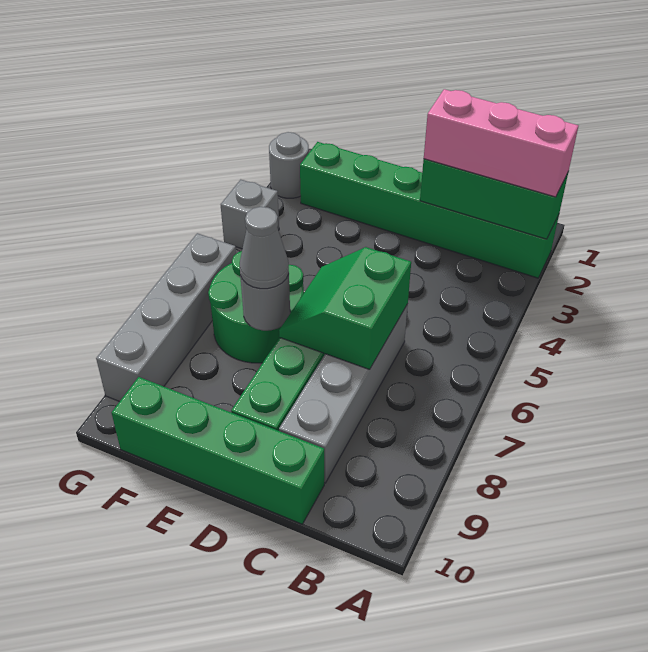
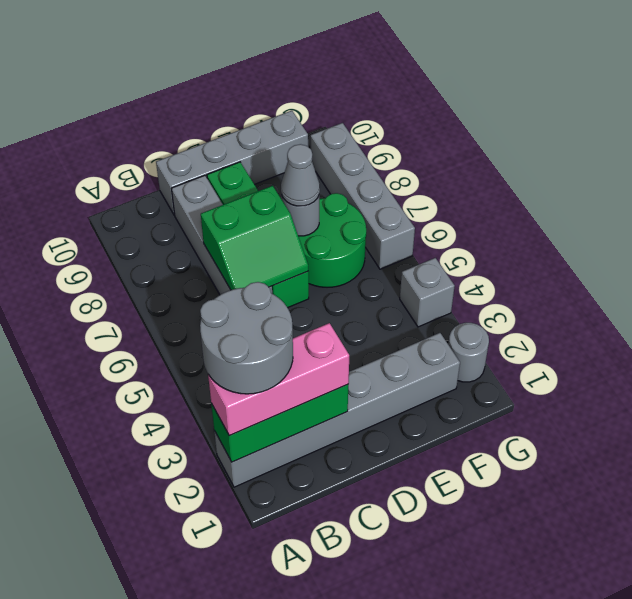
green brick A2:F2 level 1 -> grey brick A2:F2 level 1
none -> grey round brick A2:B3 level 4
green slope C6:D7 level 2 top C -> green slope C6:D7 level 2 top 7
green brick C10:F10 level 1 -> grey brick C10:F10 level 1

